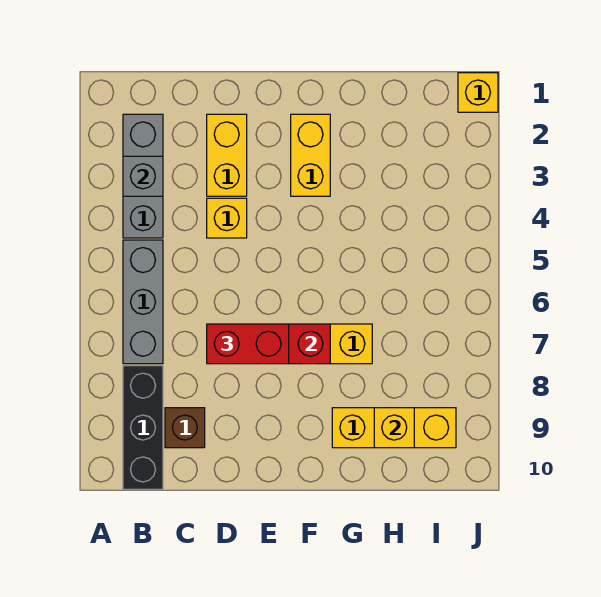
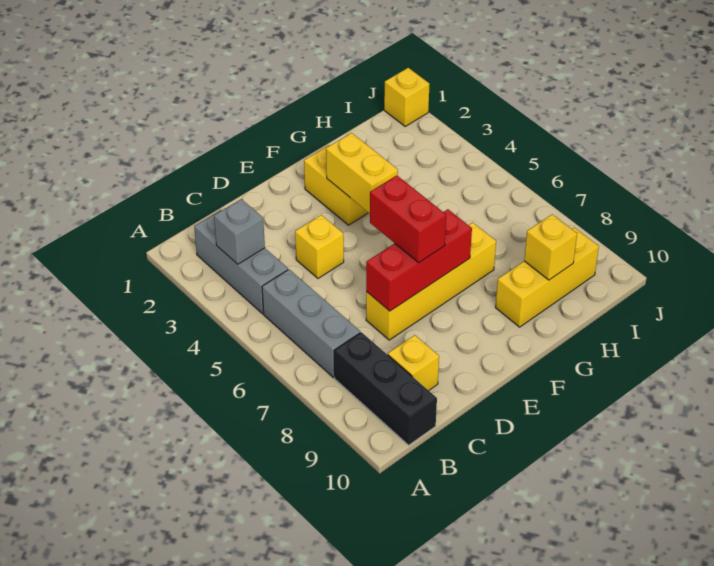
brown brick C9 level 1 -> yellow brick C9 level 1
yellow brick D2:D3 level 1 -> yellow brick F3:F4 level 2
red brick D7:E7 level 3 -> red brick E6:E7 level 3

